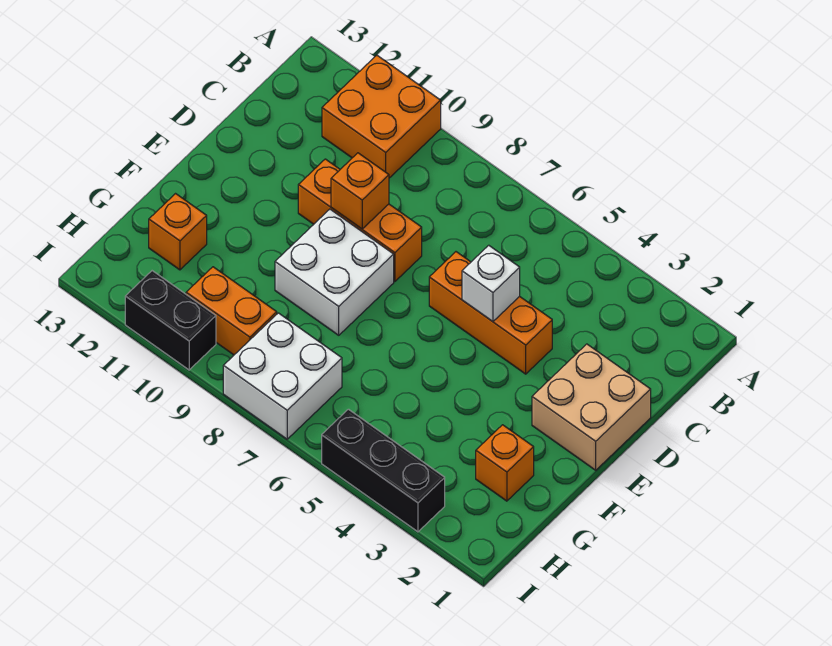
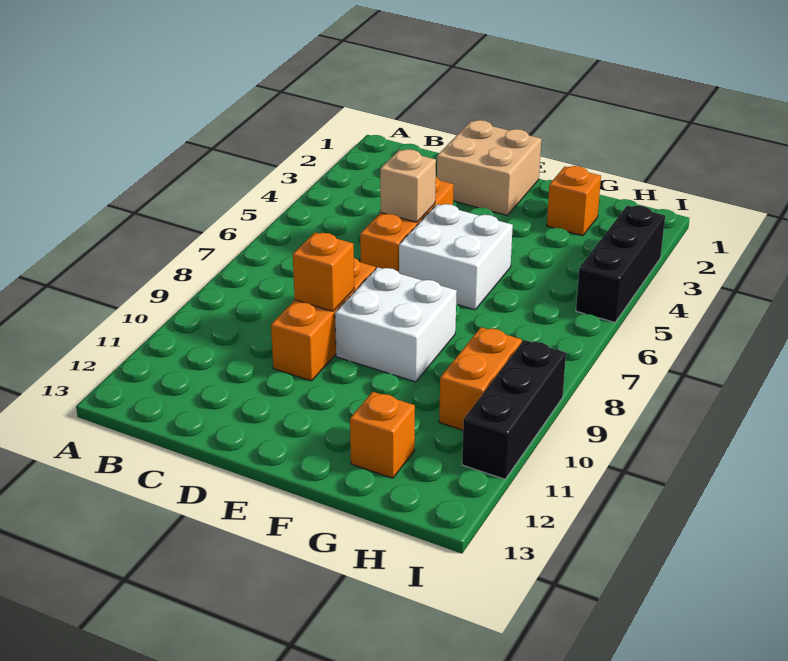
orange brick A10:B11 level 1 -> none
white brick D5 level 2 -> tan brick D5 level 2
white brick H7:I8 level 1 -> white brick E5:F6 level 1
black brick I10:I11 level 1 -> black brick I9:I11 level 1

